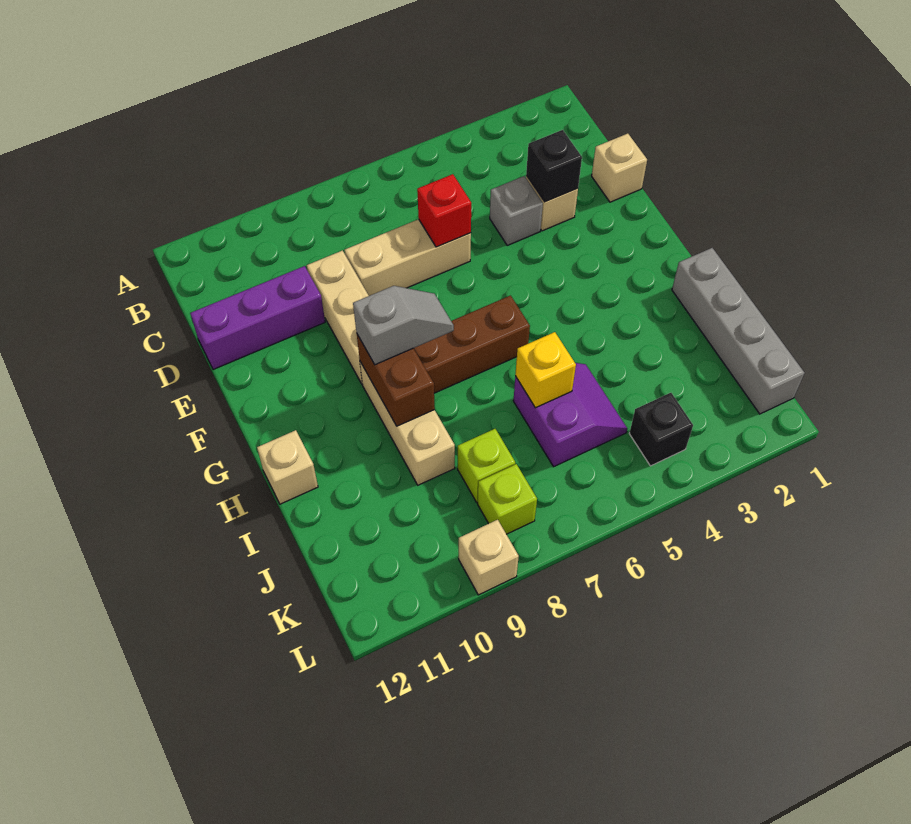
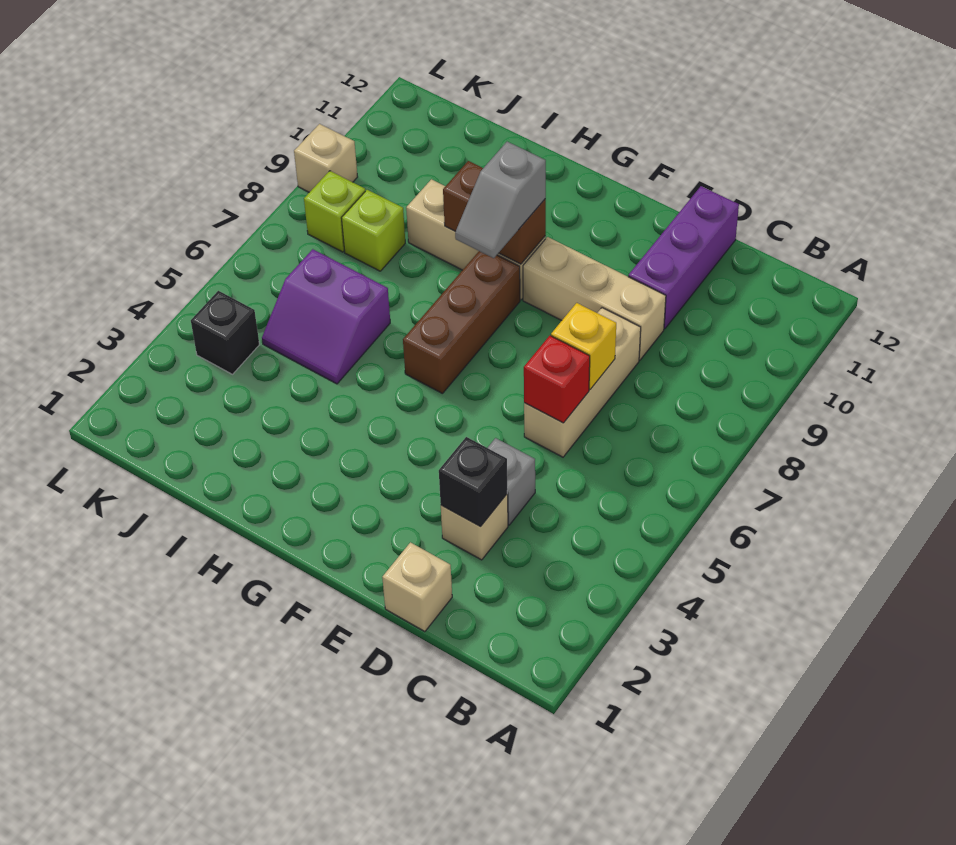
grey brick H1:K1 level 1 -> none
tan brick H12 level 1 -> none
yellow brick I6 level 2 -> yellow brick D7 level 2

